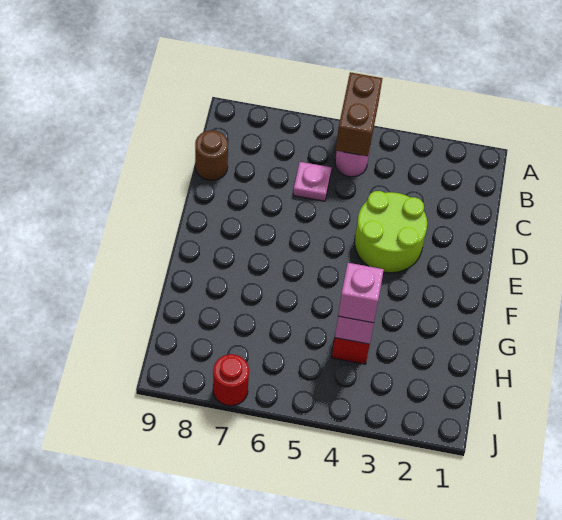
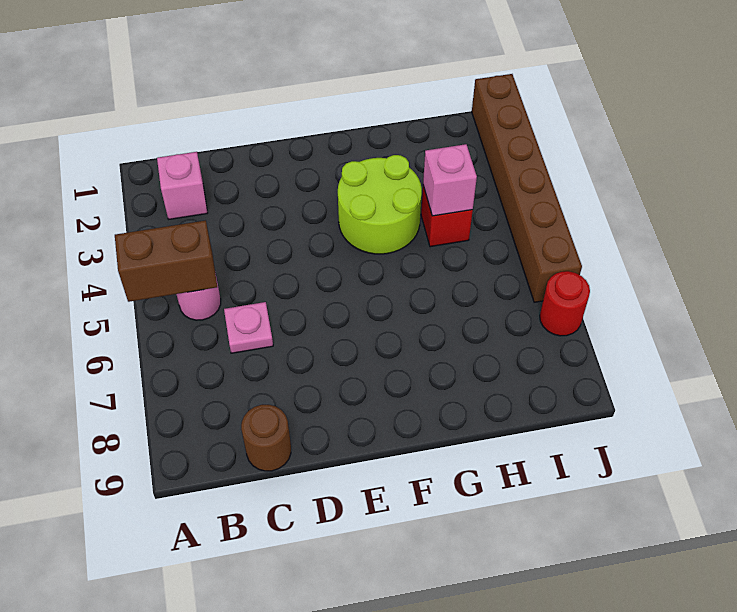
lime round brick D3:E4 level 1 -> lime round brick F3:G4 level 1
pink brick H4 level 3 -> pink brick B2 level 1
none -> brown brick J1:J6 level 1

